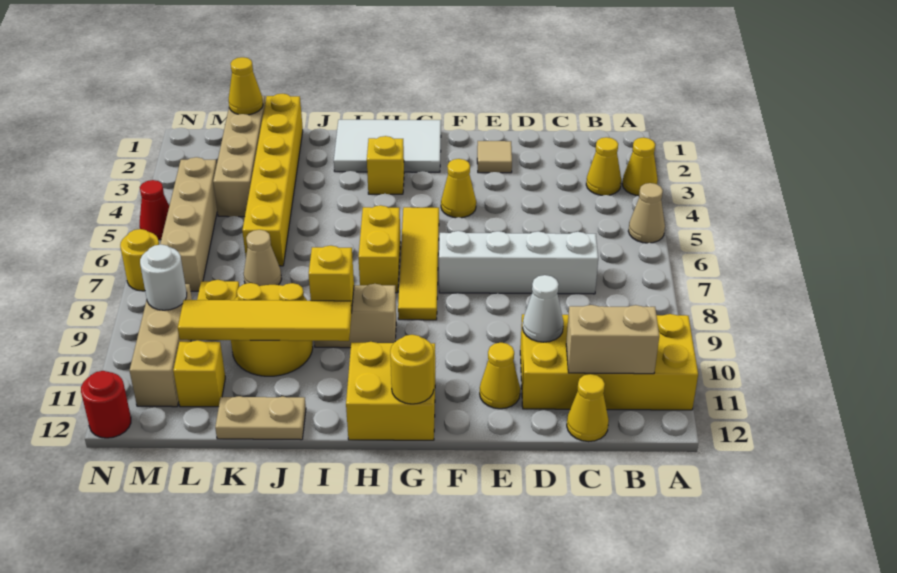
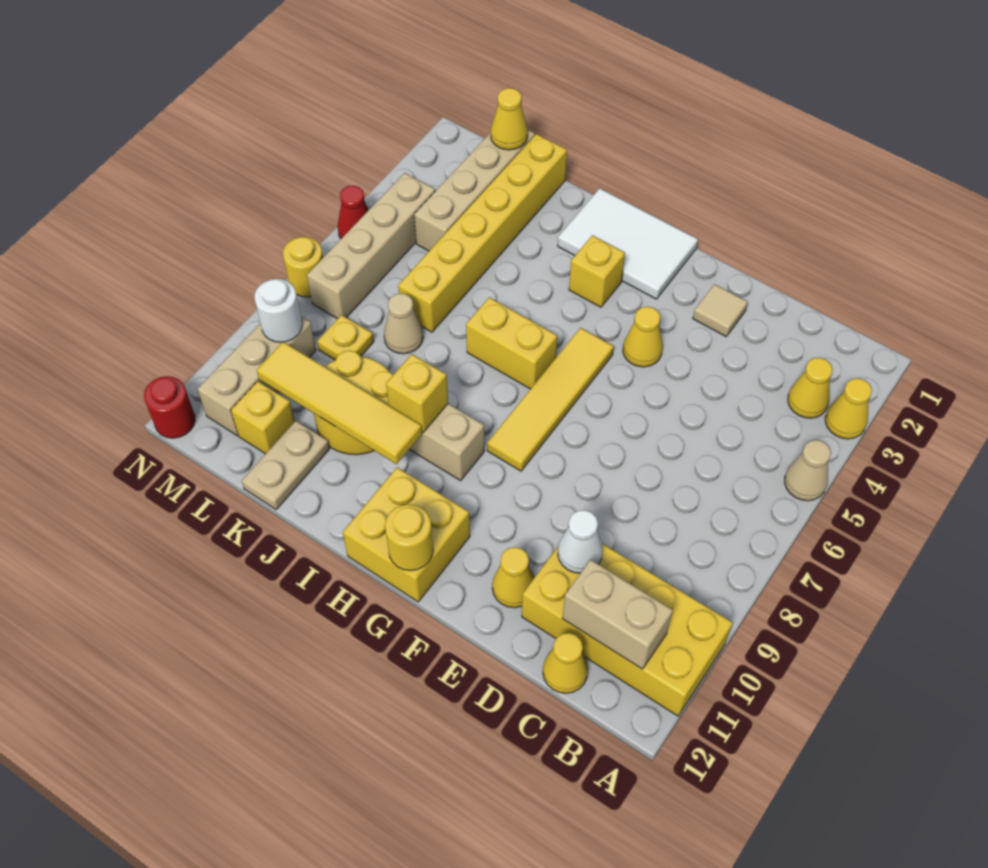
white brick C7:F7 level 1 -> none
yellow brick H6:H7 level 1 -> yellow brick H6:I6 level 1
tan plate J12:K12 level 1 -> tan plate K11:K12 level 1

